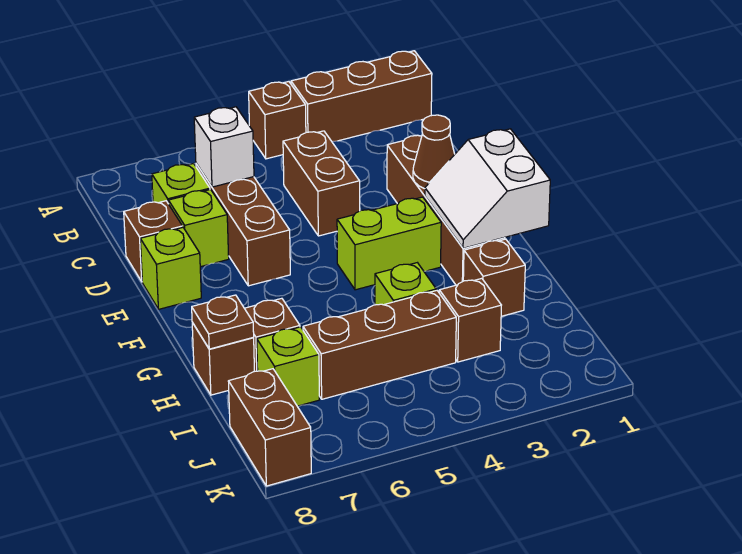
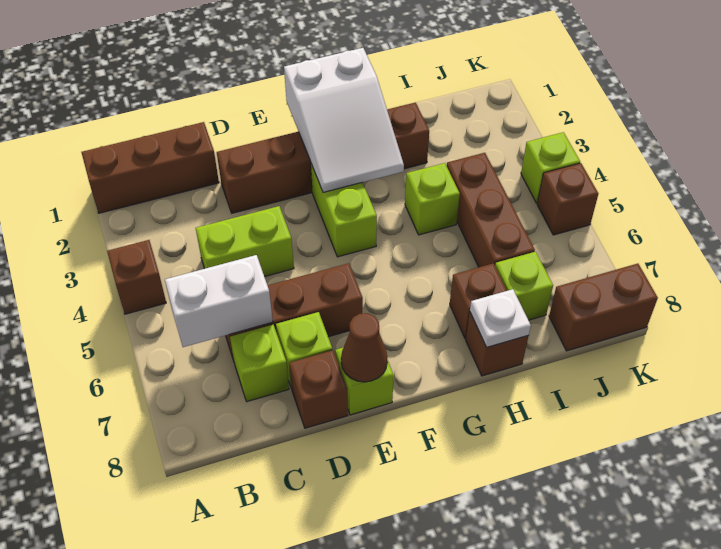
brown brick A1:A3 level 1 -> brown brick A1:C1 level 1
brown brick C4:D4 level 1 -> lime brick C4:D4 level 1
white brick C6 level 2 -> white brick B6:C6 level 2
brown cone E2 level 2 -> brown cone E8 level 2
white slope F1:G2 level 2 top 1 -> white slope F1:G3 level 2 top 1
brown plate H8 level 2 -> white plate H8 level 2
brown brick I3 level 1 -> brown brick K5 level 1
none -> lime brick K4 level 1

